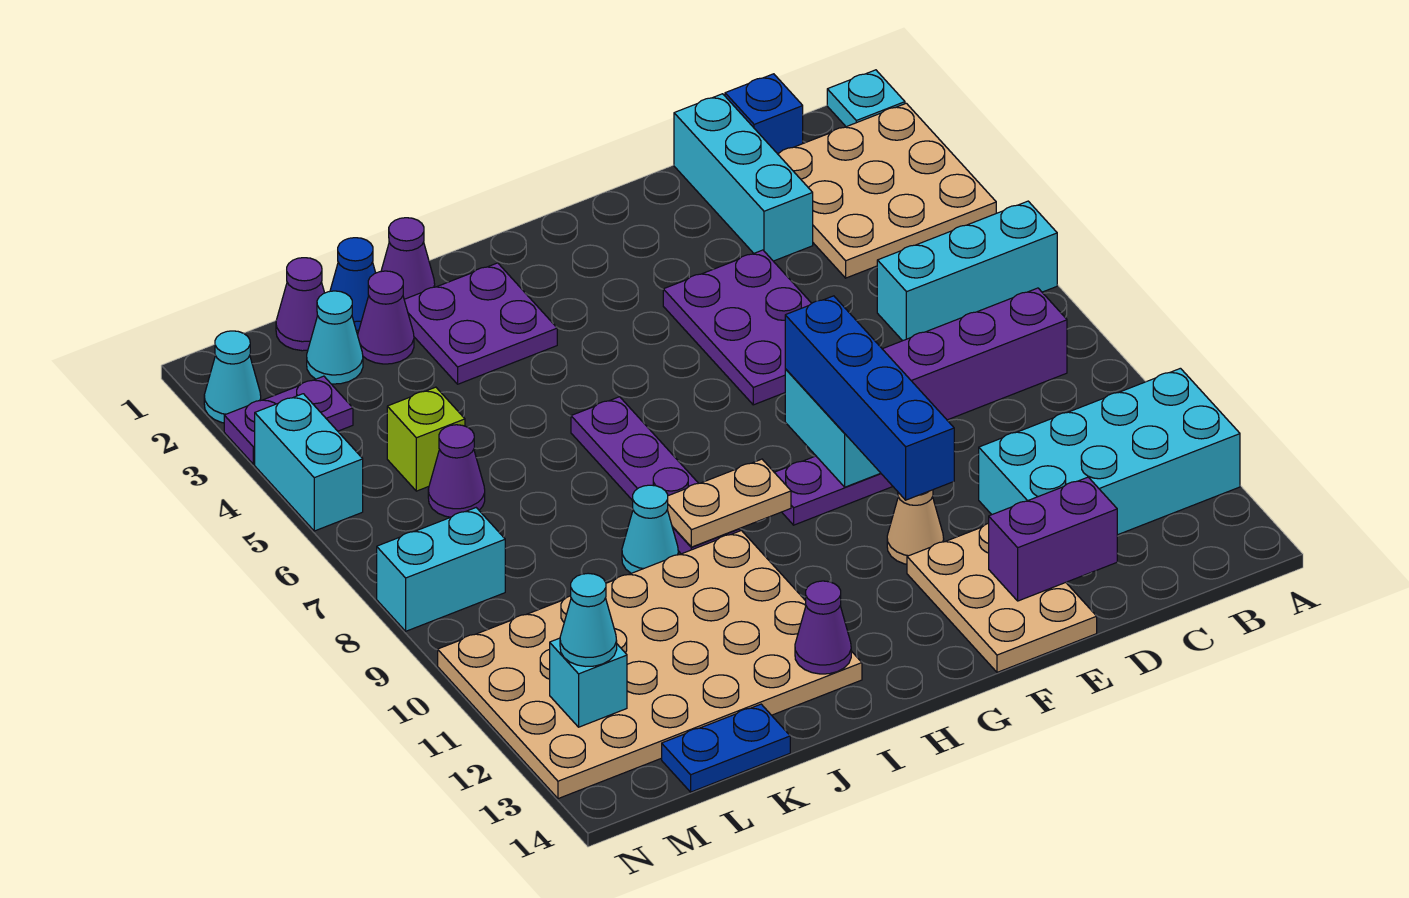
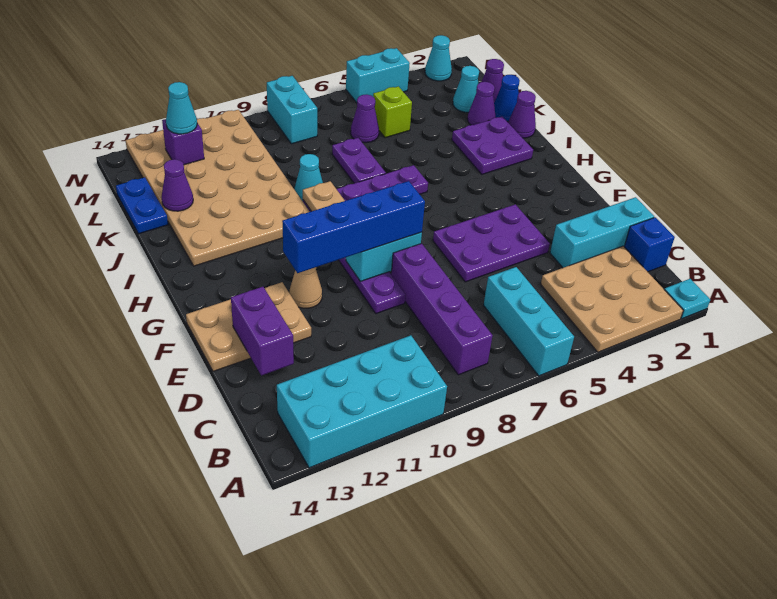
cyan brick A11:D12 level 1 -> cyan brick A10:B13 level 1
purple cone I13 level 2 -> purple cone K13 level 2
purple plate M3:N3 level 1 -> purple plate J7:K7 level 1
cyan brick M12 level 2 -> purple brick M12 level 2

